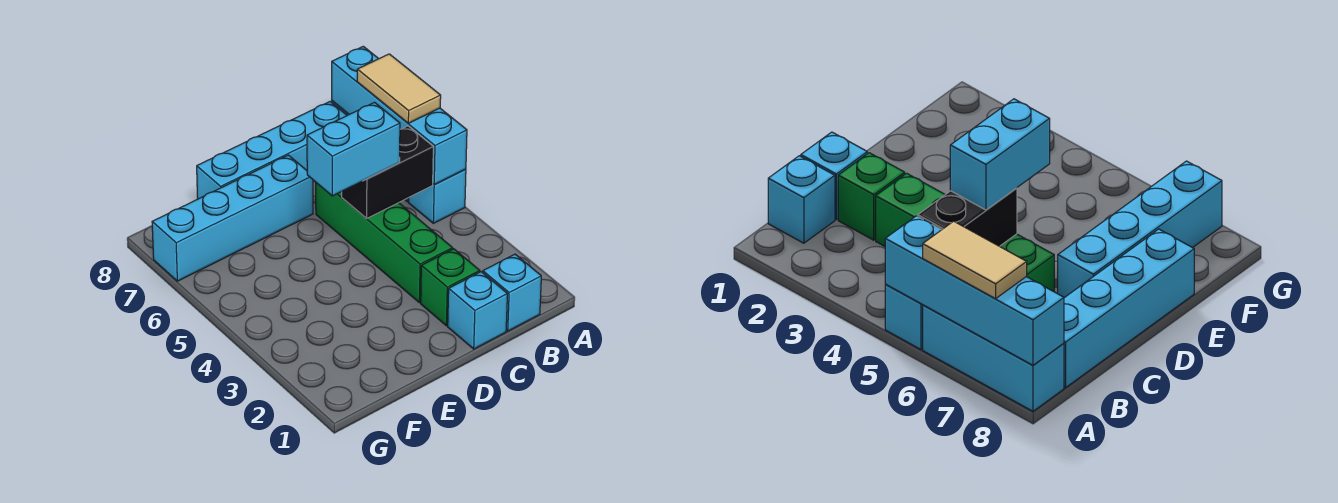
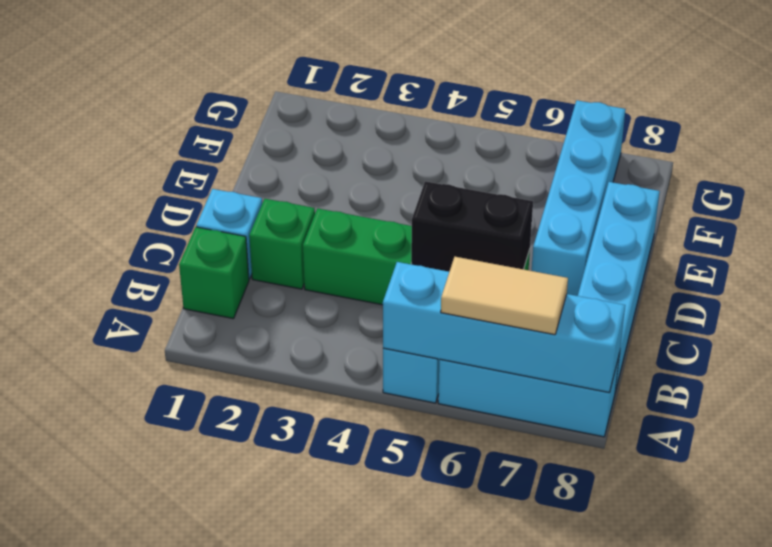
cyan brick B1 level 1 -> green brick B1 level 1
black brick B5:C5 level 2 -> black brick C5:C6 level 2
cyan brick C5:D5 level 3 -> none

